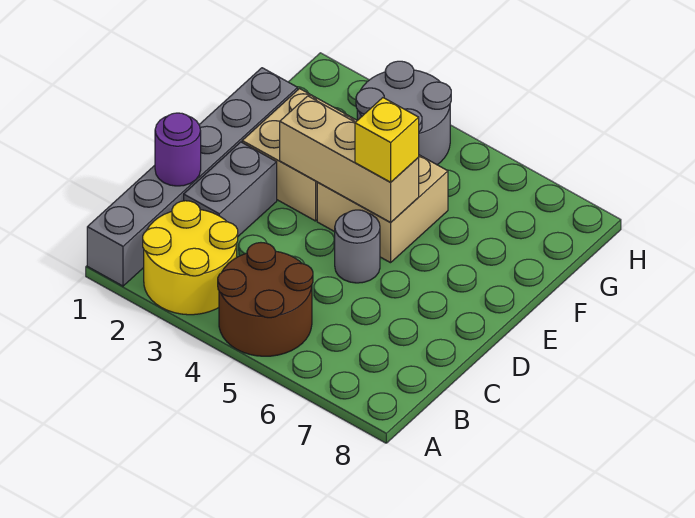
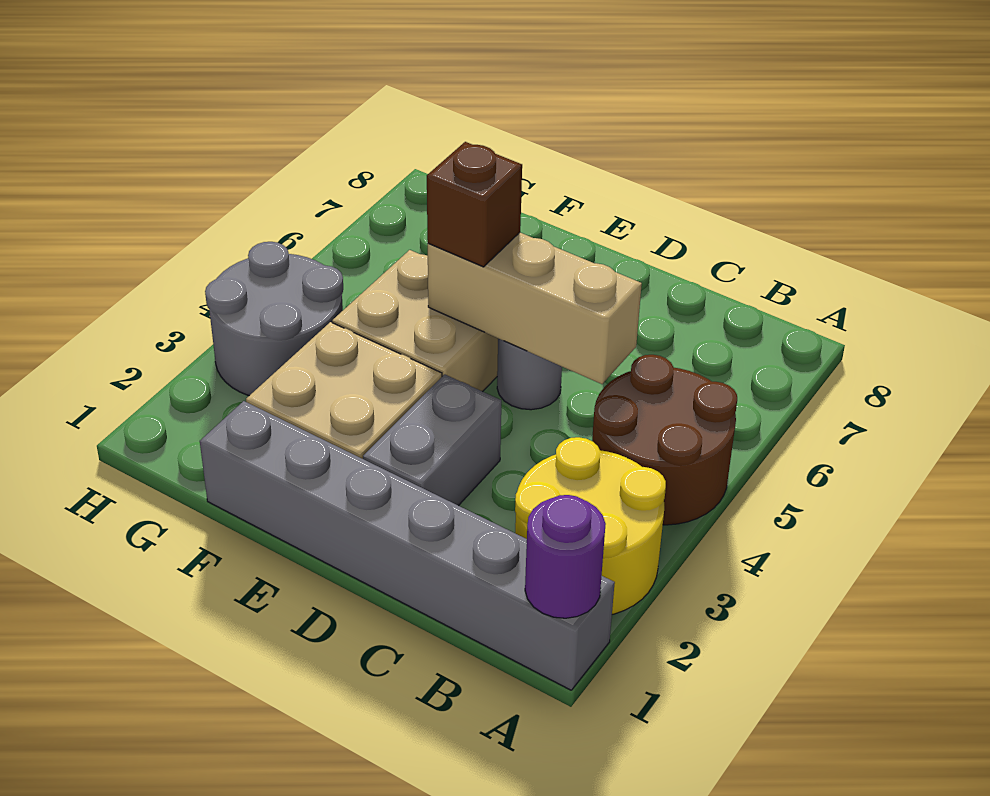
purple round brick C1 level 2 -> purple round brick A1 level 2
grey brick C2:D2 level 1 -> grey brick D2:D3 level 1
tan brick E3:E5 level 2 -> tan brick C5:E5 level 2
yellow brick E5 level 3 -> brown brick E5 level 3

